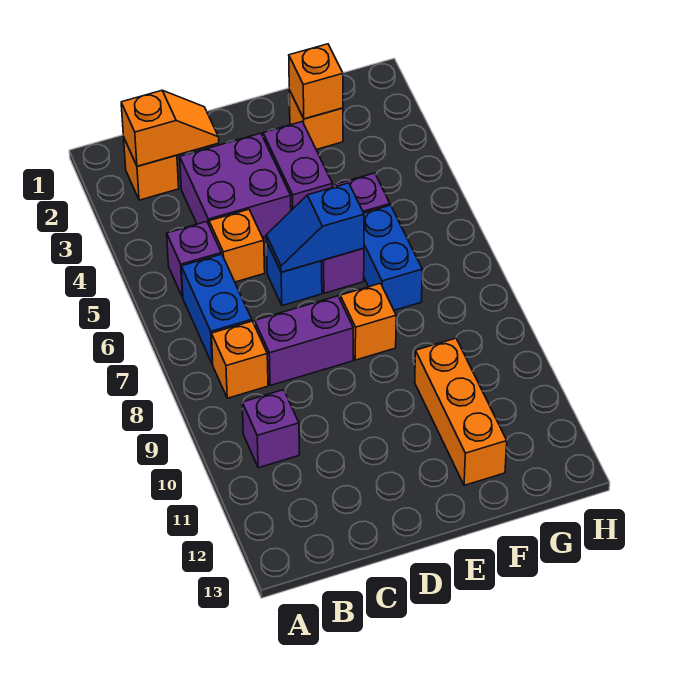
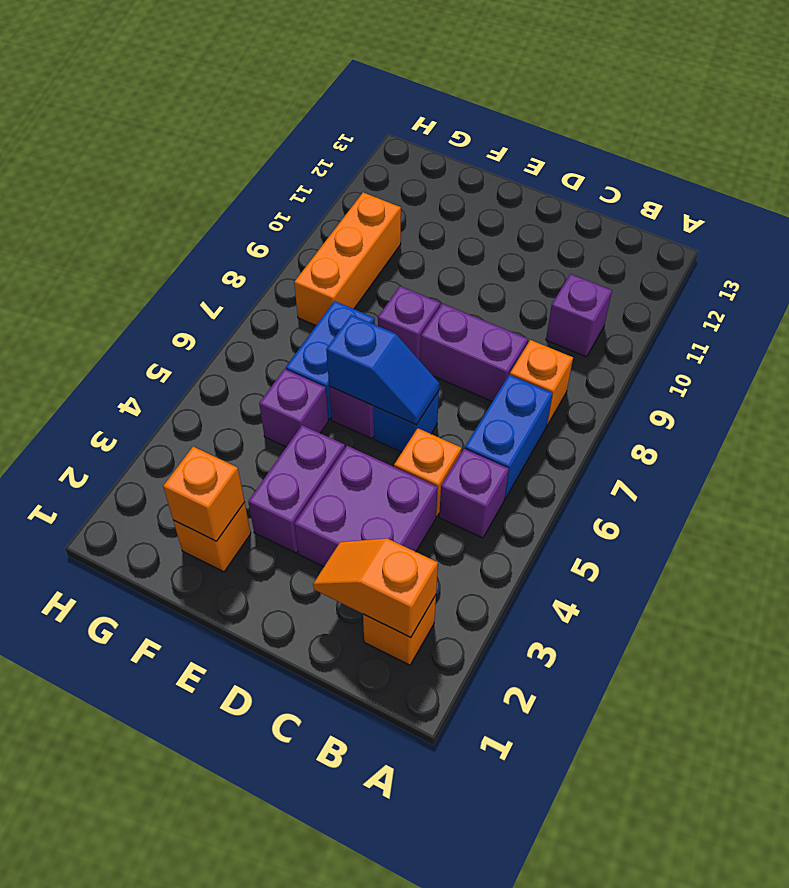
orange brick E8 level 1 -> purple brick E8 level 1
orange brick F10:F12 level 1 -> orange brick G8:G10 level 1

